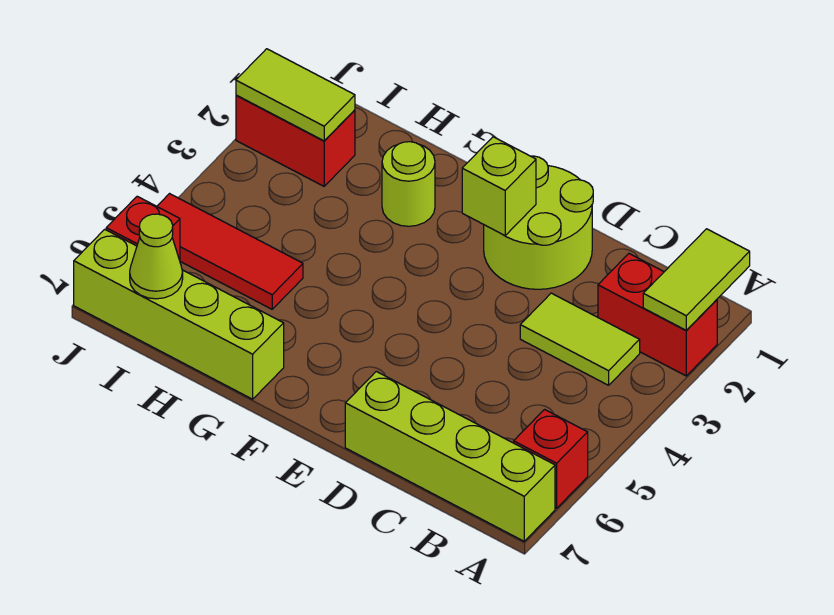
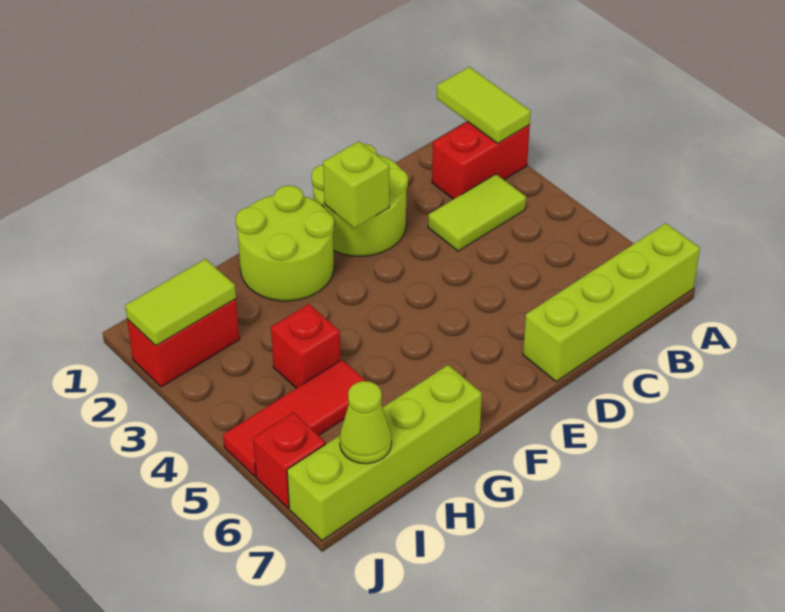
red brick A6 level 1 -> red brick H4 level 1
lime round brick G2 level 1 -> lime round brick F1:G2 level 1

